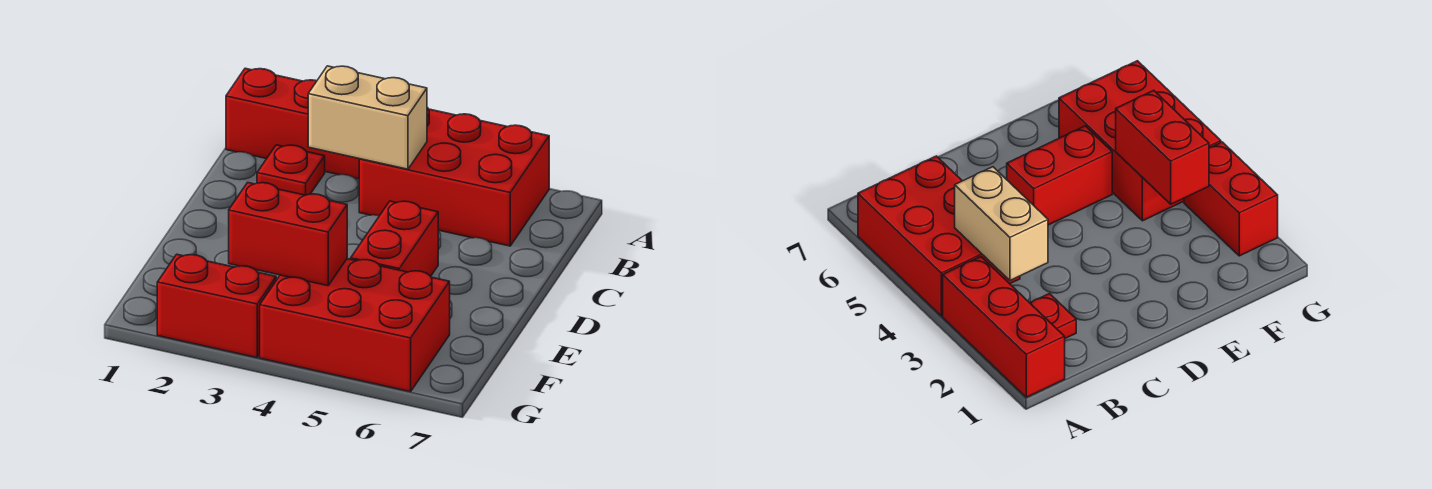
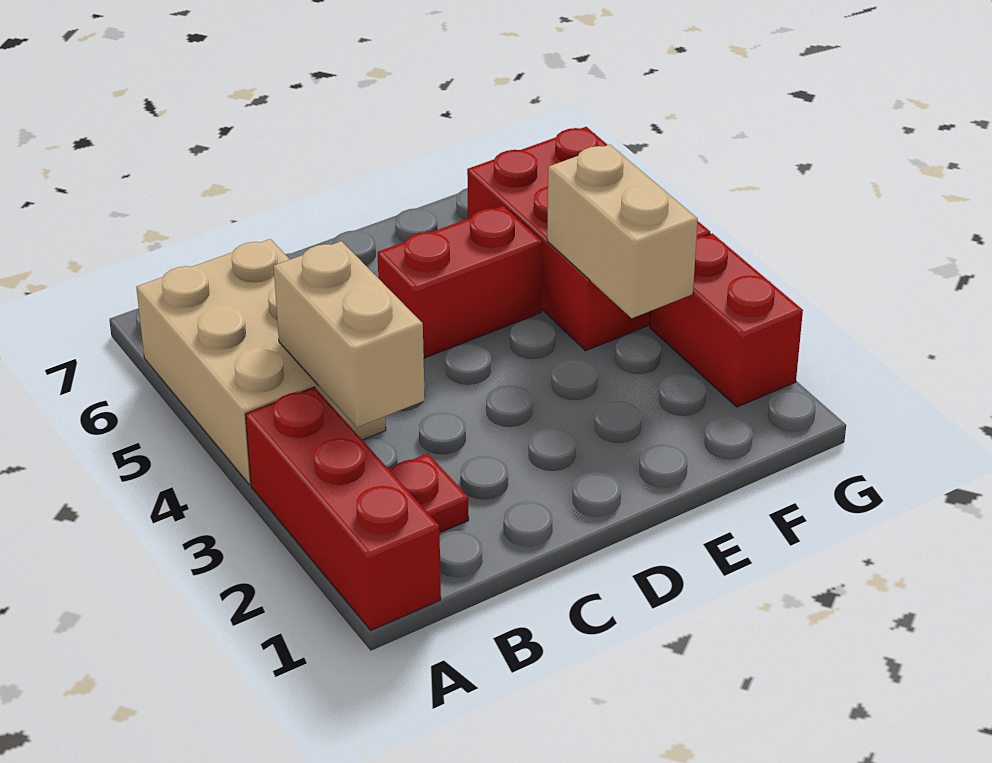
red brick A4:B6 level 1 -> tan brick A4:B6 level 1
red brick F3:F4 level 2 -> tan brick F3:F4 level 2

